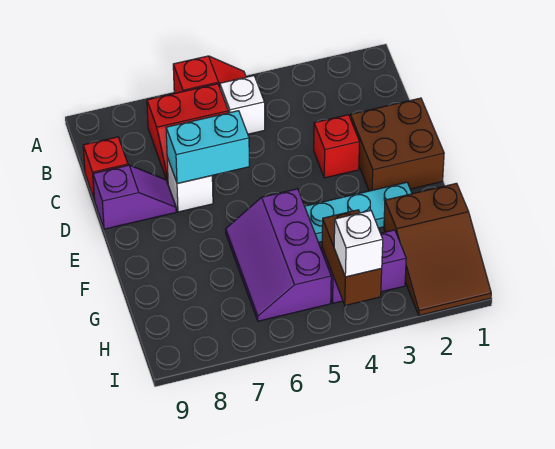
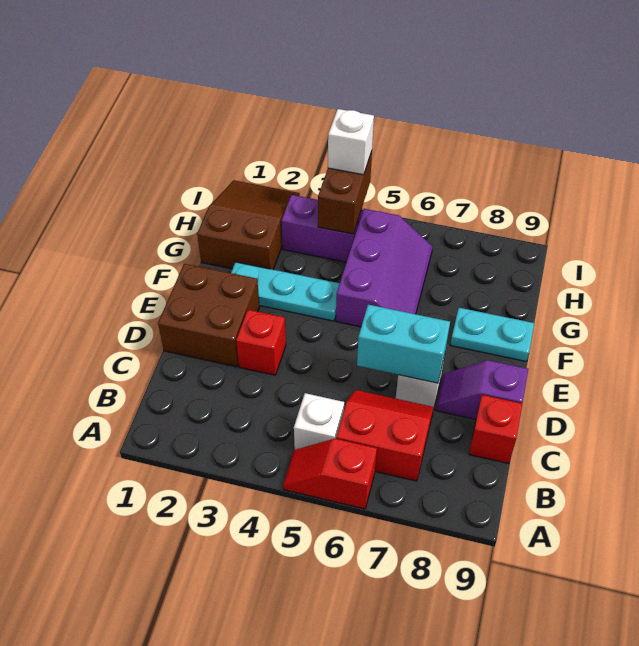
none -> cyan plate F8:F9 level 1

